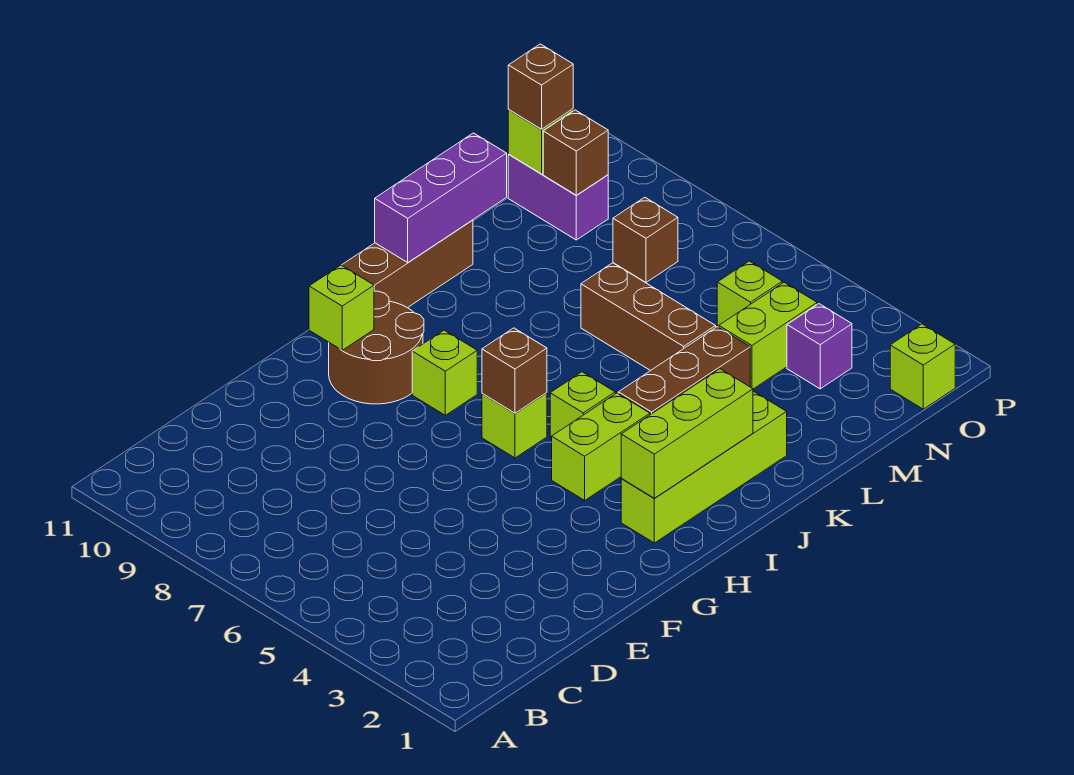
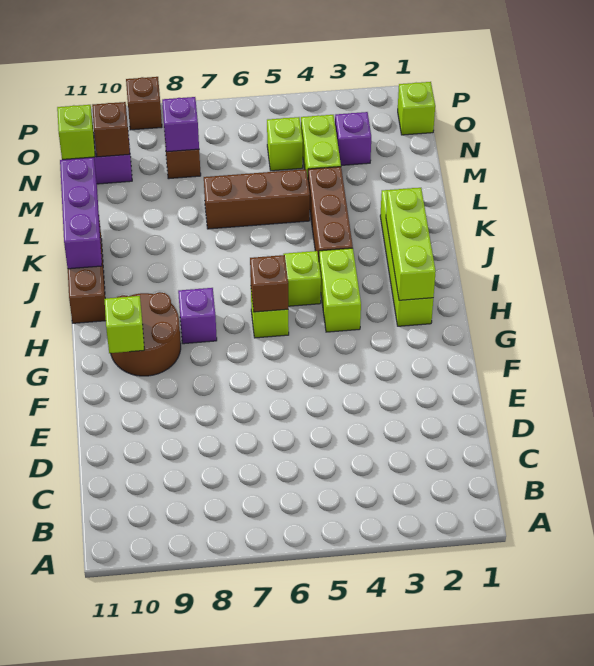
lime brick H8 level 1 -> purple brick H8 level 1
none -> purple brick N8 level 2
brown brick N11 level 3 -> brown brick P9 level 1

